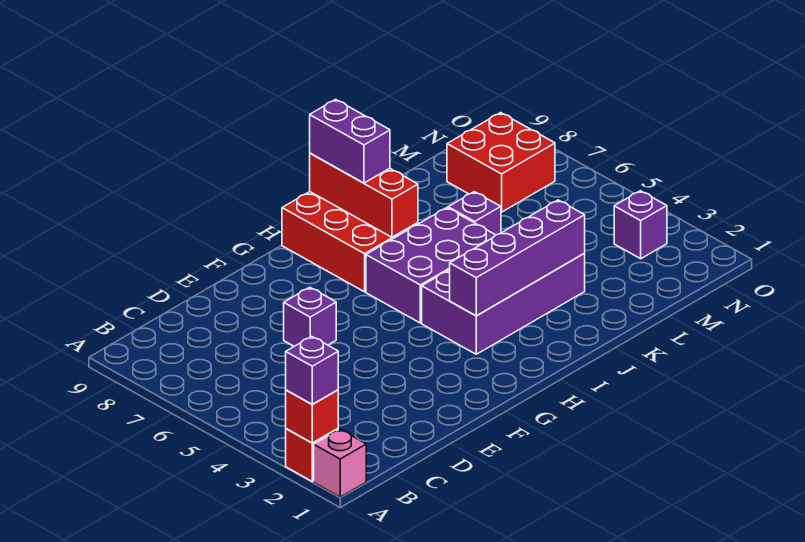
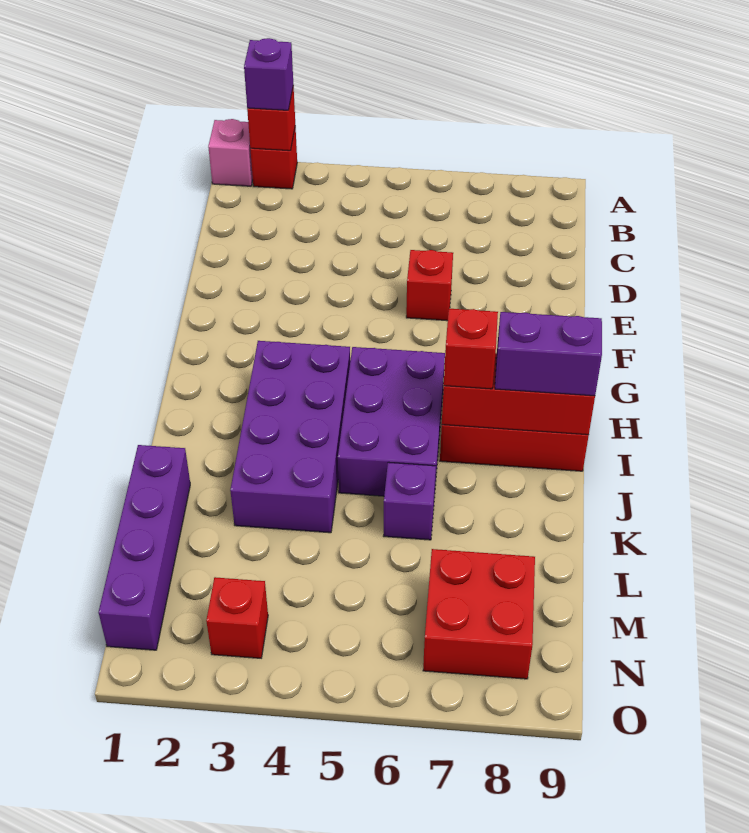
purple brick E6 level 1 -> red brick E6 level 1
purple brick H3:K3 level 2 -> purple brick K1:N1 level 1
none -> red brick I7 level 3
purple brick N3 level 1 -> red brick N3 level 1

